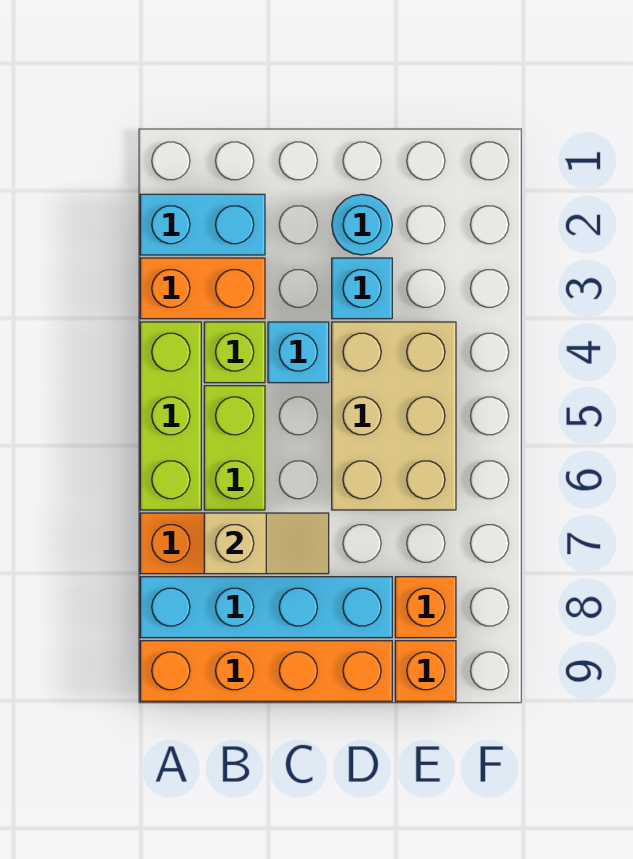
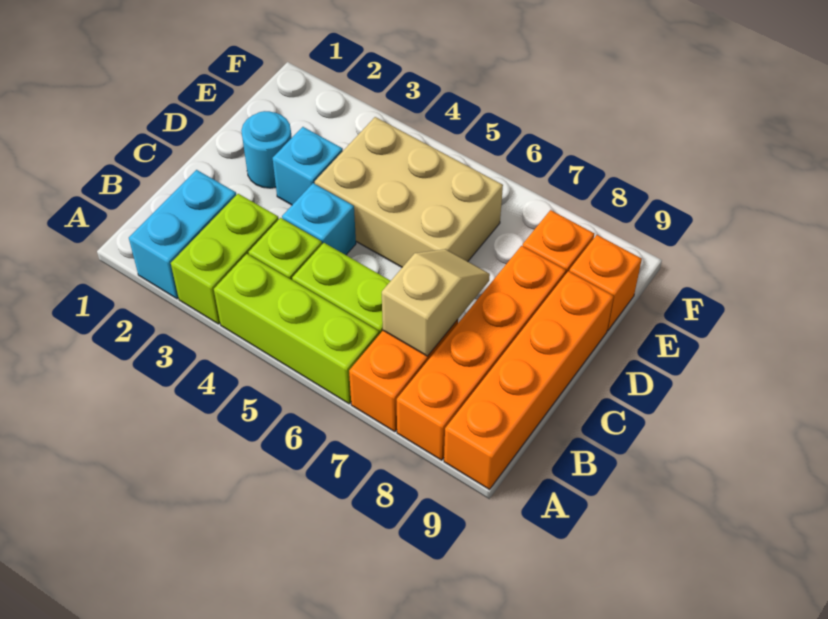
orange brick A3:B3 level 1 -> lime brick A3:B3 level 1
cyan brick A8:D8 level 1 -> orange brick A8:D8 level 1

